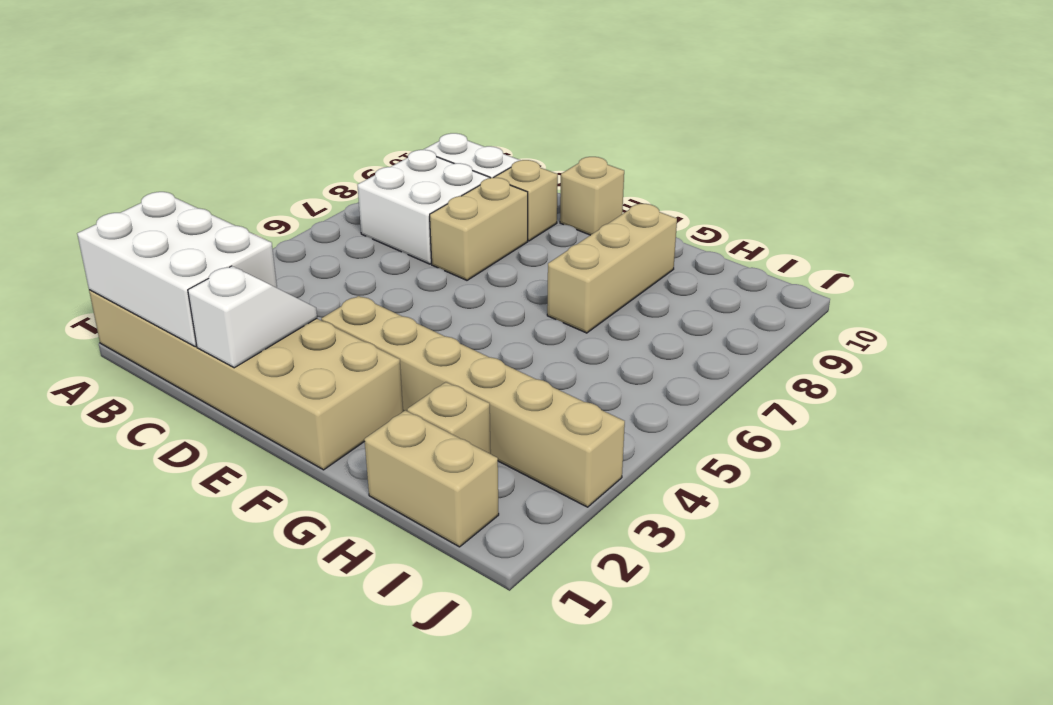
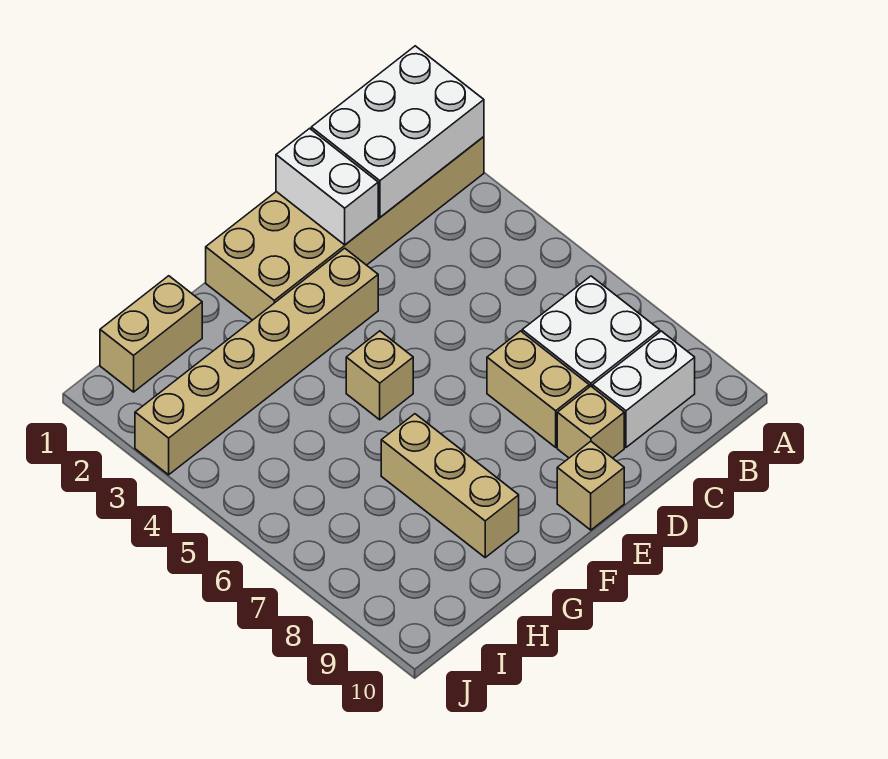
white slope D1:D2 level 2 top 1 -> white brick D1:D2 level 2
tan brick H2 level 1 -> tan brick F5 level 1

